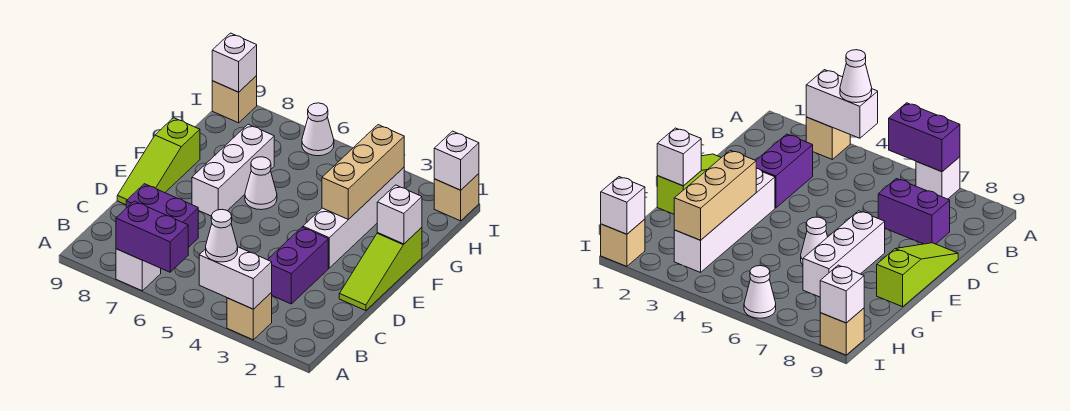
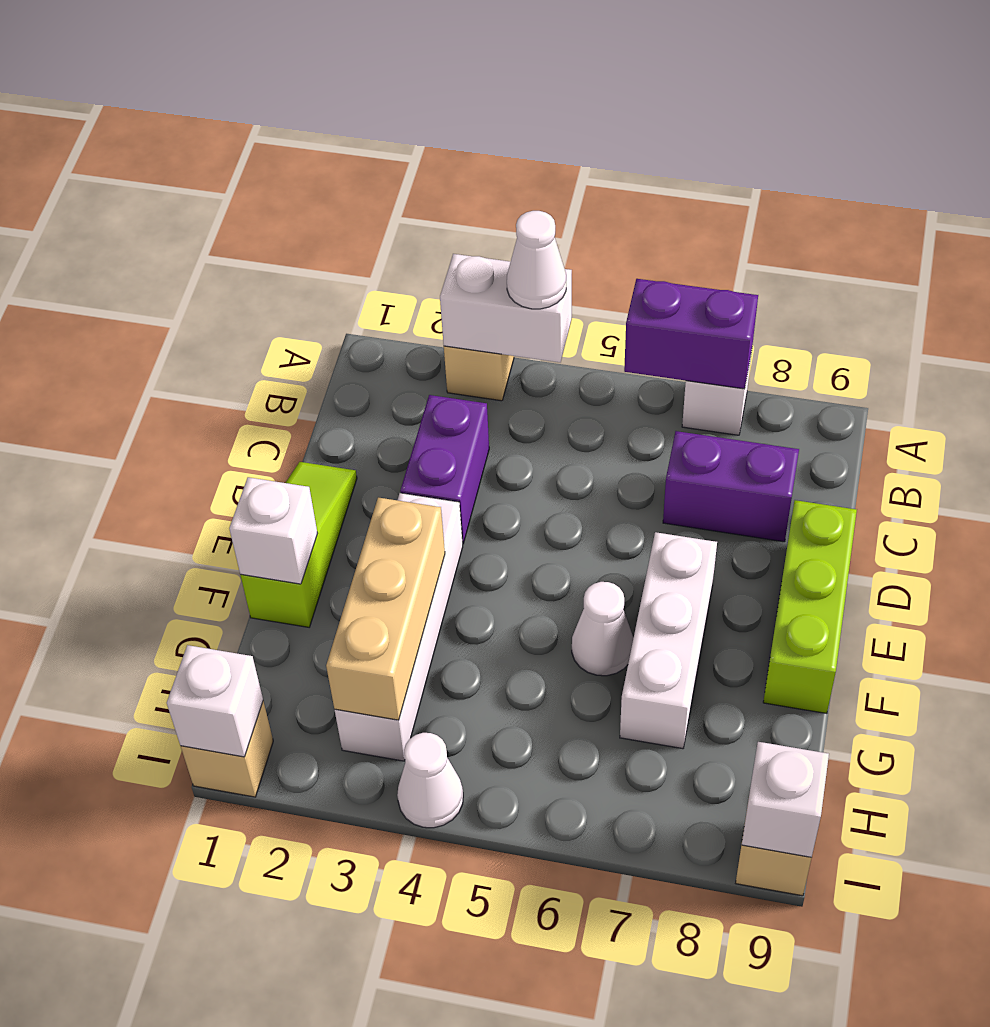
lime slope D9:F9 level 1 top F -> lime brick D9:F9 level 1
white cone I6 level 1 -> white cone I4 level 1

